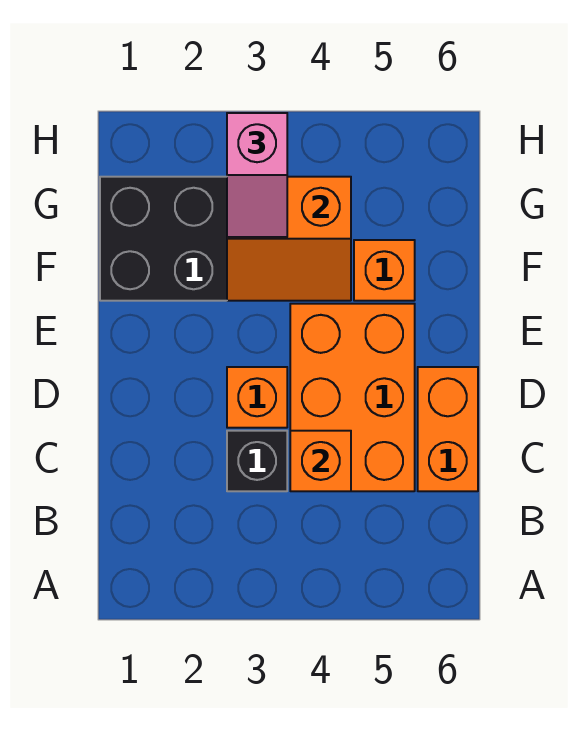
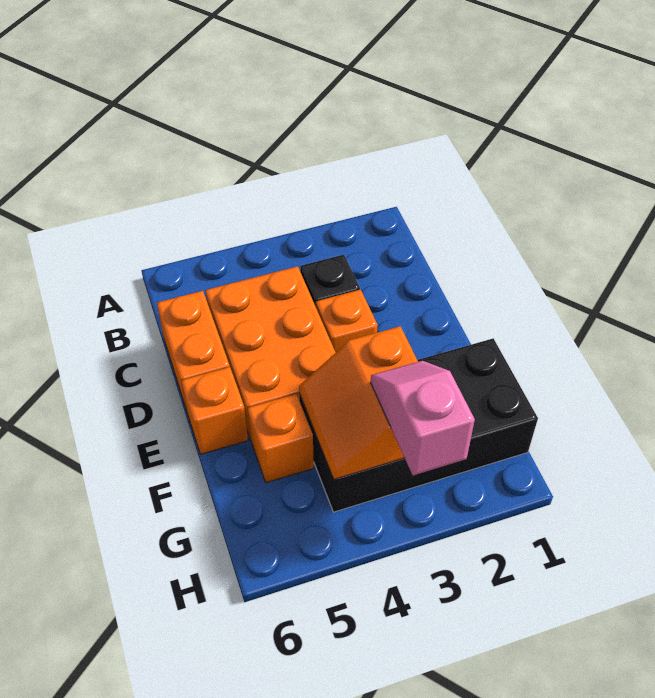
orange brick C4 level 2 -> orange brick E6 level 1
orange slope F3:G4 level 2 top G -> orange slope F3:G4 level 2 top 3

